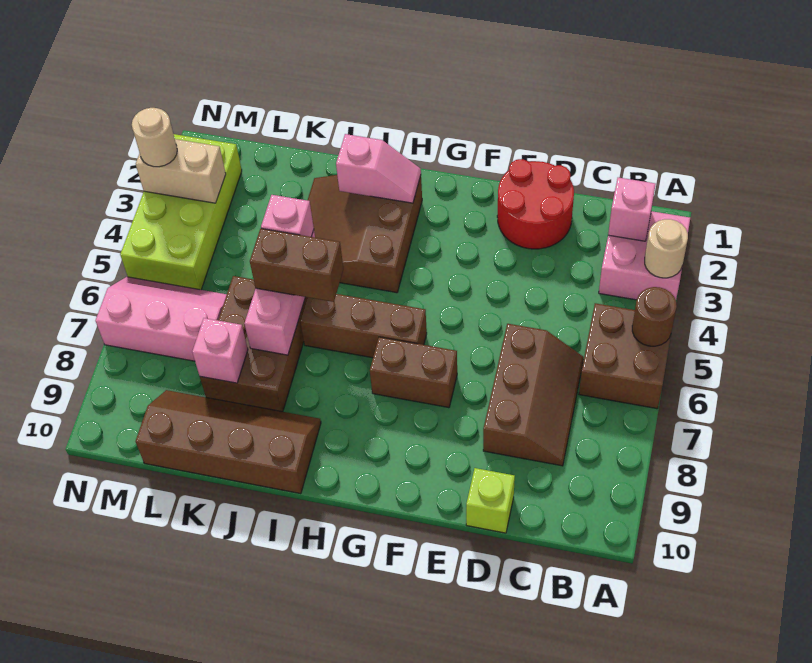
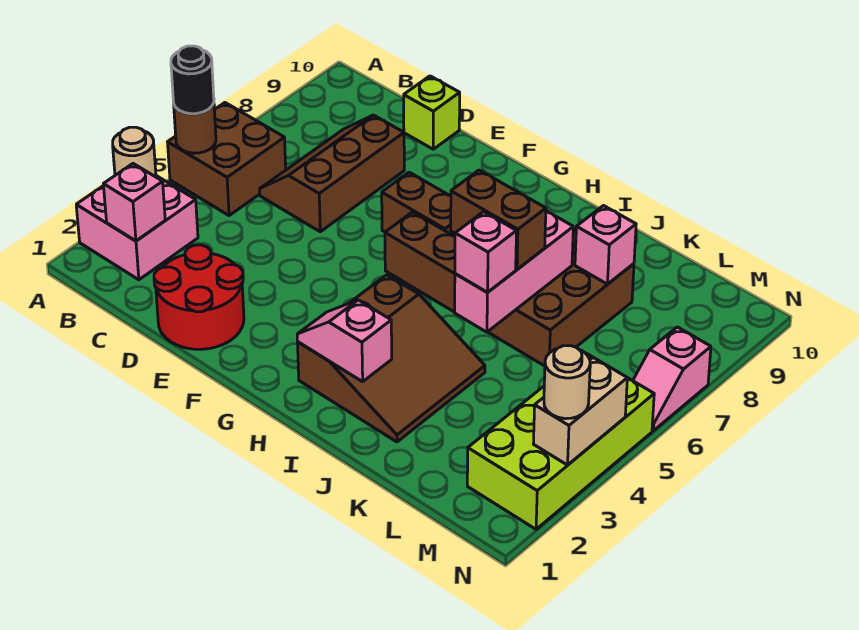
none -> black round brick A5 level 3
brown slope I9:L10 level 1 top 10 -> none
pink slope L6:N7 level 1 top 7 -> pink slope N6:N7 level 1 top 7
tan brick M3:N3 level 2 -> tan brick N3:N4 level 2

